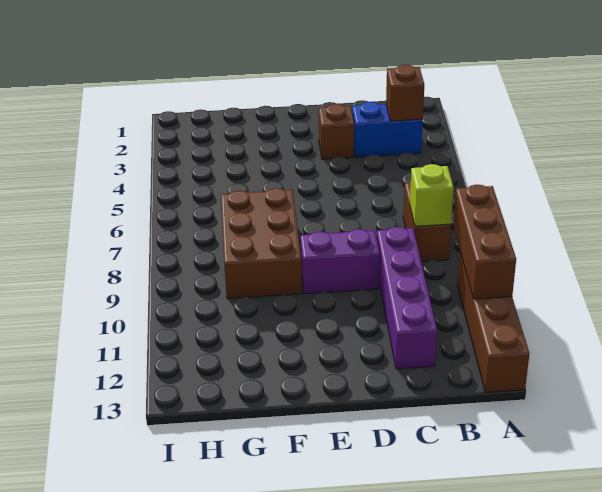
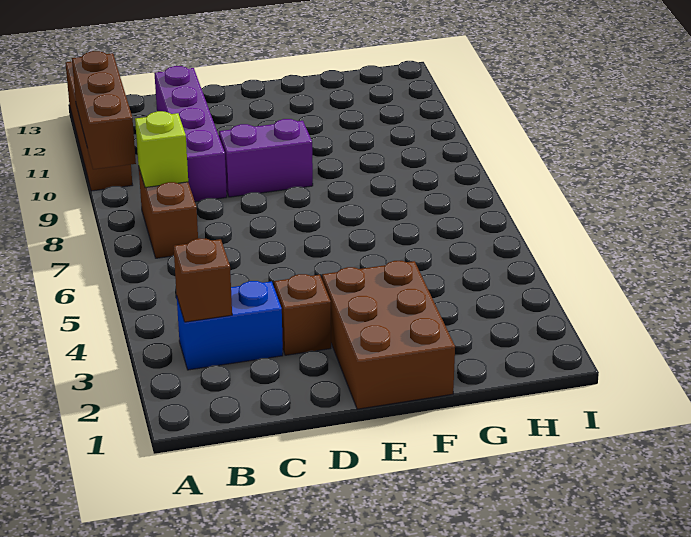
brown brick F7:G9 level 1 -> brown brick E1:F3 level 1

